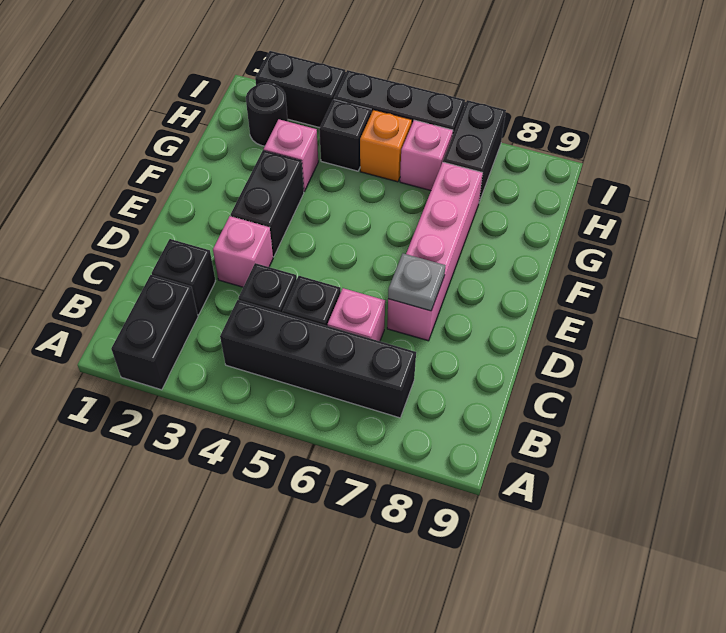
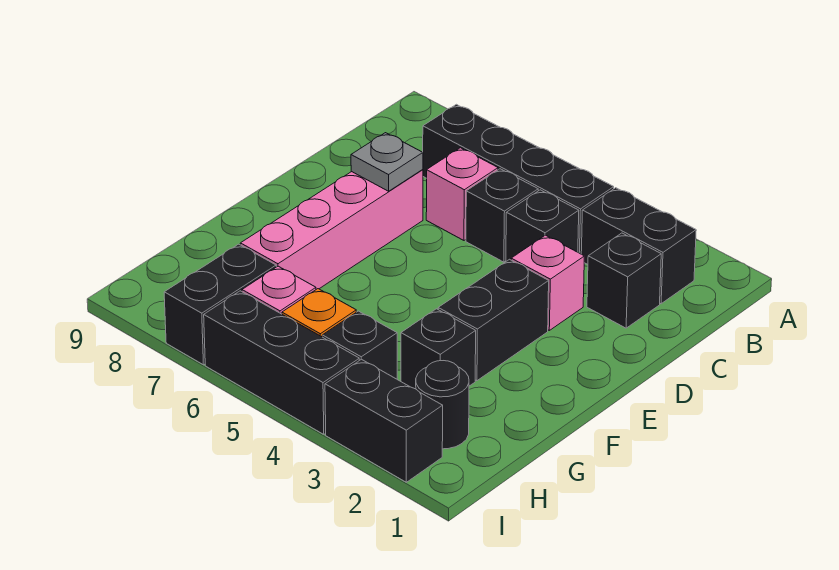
black brick A2:B2 level 1 -> black brick B2:B3 level 1
pink brick G3 level 1 -> black brick G3 level 1

